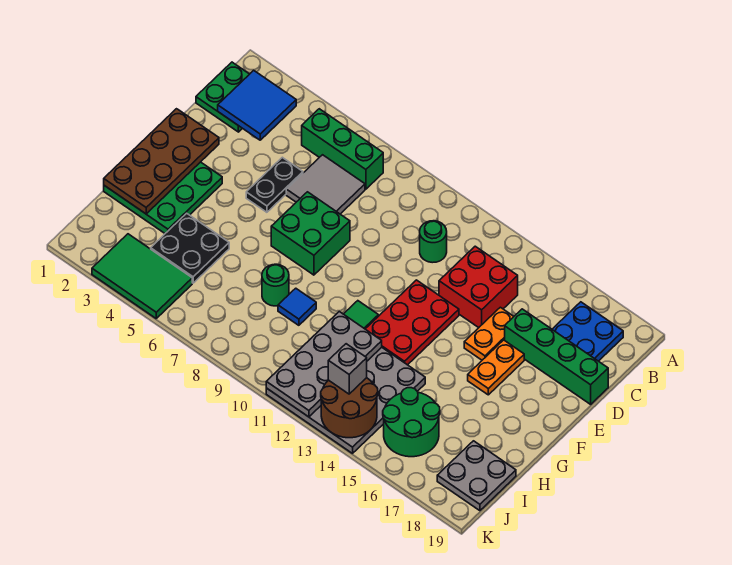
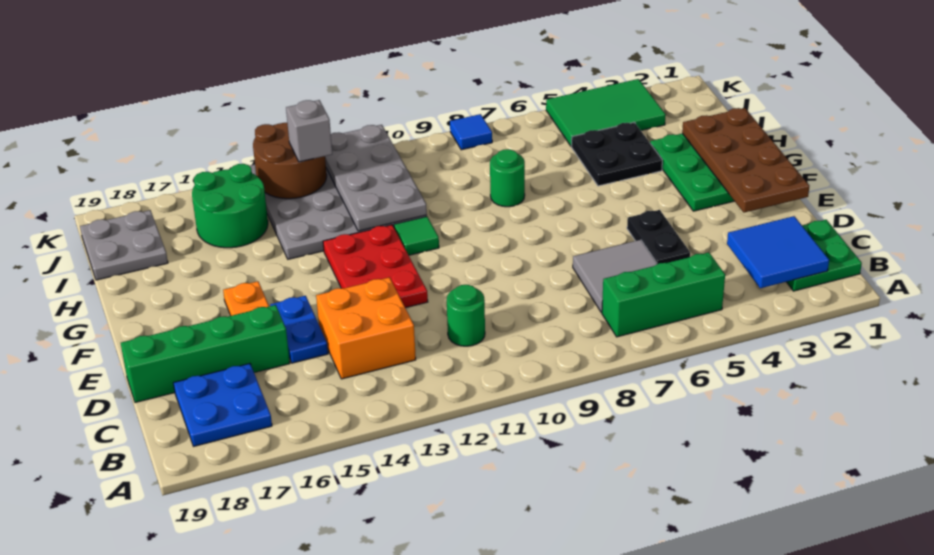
red brick C13:D14 level 1 -> orange brick C13:D14 level 1
orange plate D15:E15 level 1 -> blue plate D15:E15 level 1
green brick E7:F8 level 1 -> none
blue tile H9 level 1 -> blue tile K8 level 1

